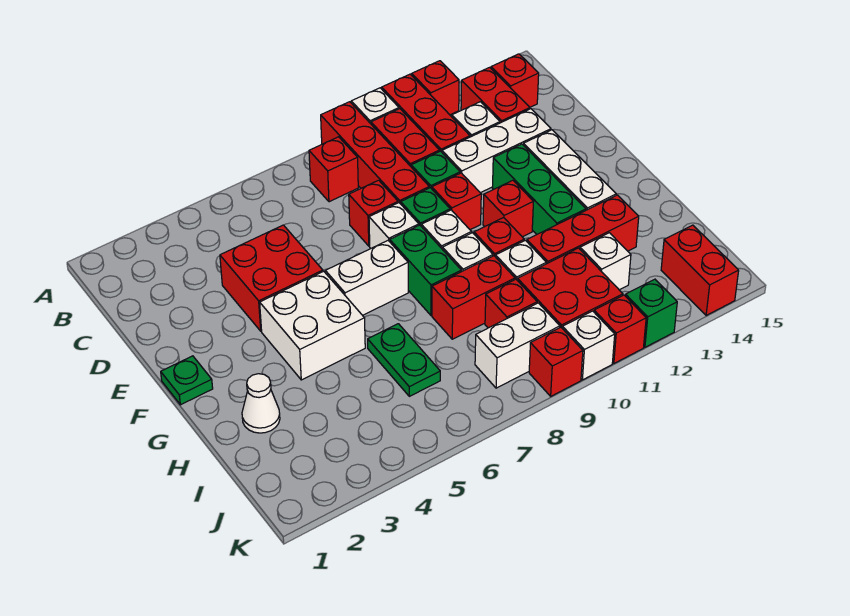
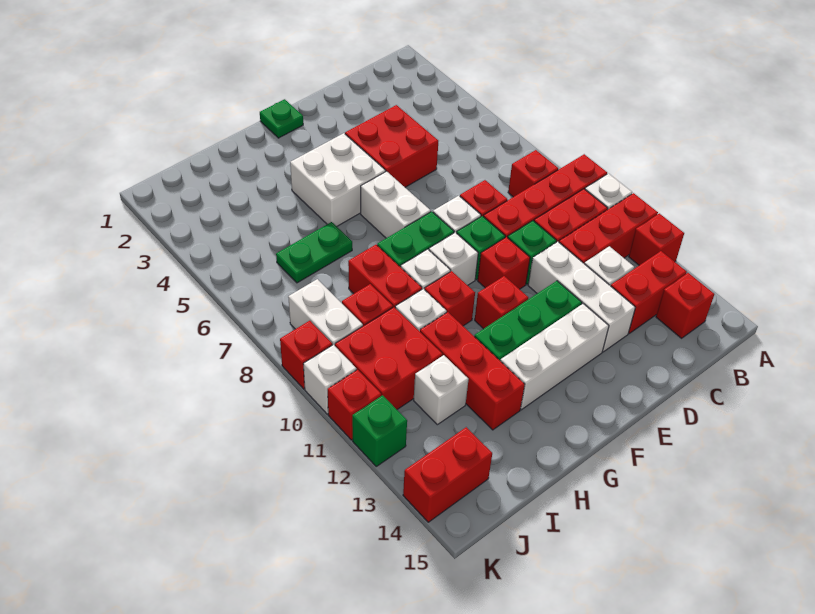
white cone H2 level 1 -> none

